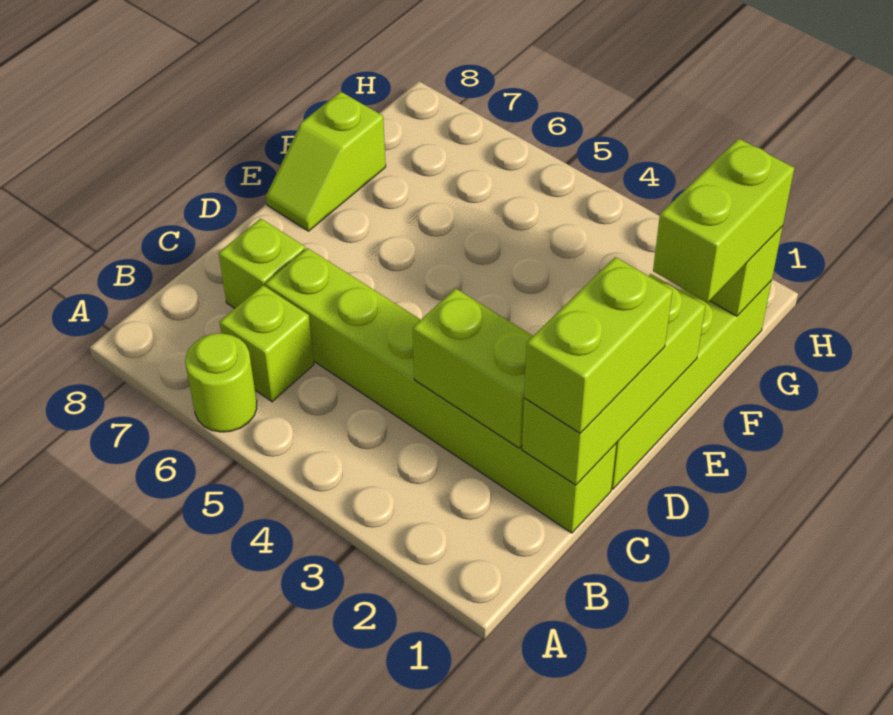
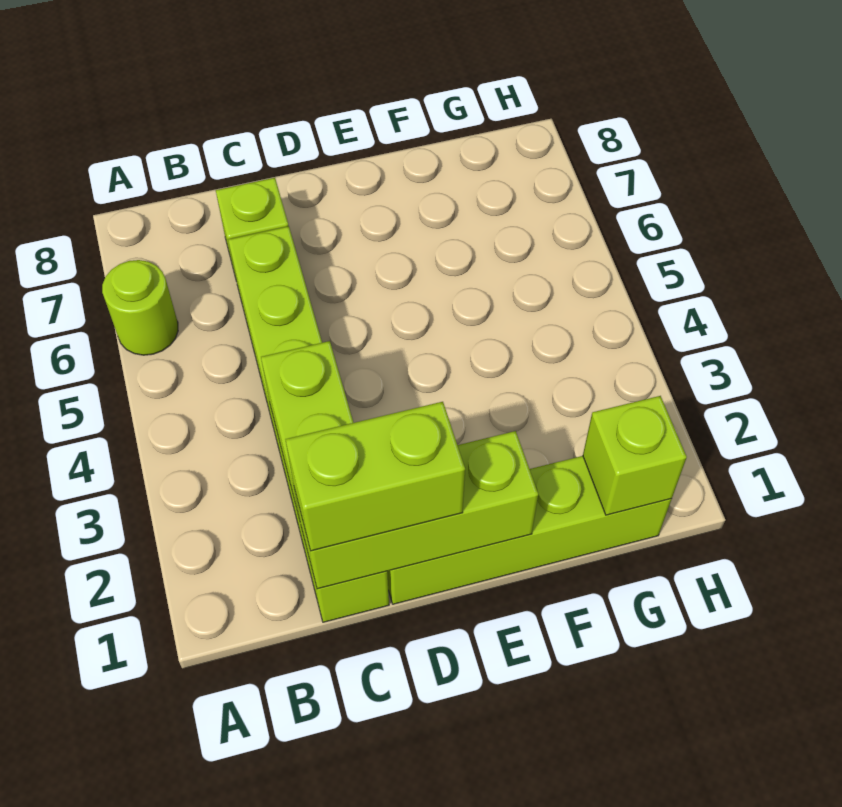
lime brick B6 level 1 -> none
lime slope E8:F8 level 1 top F -> none
lime brick F1:G1 level 3 -> none

